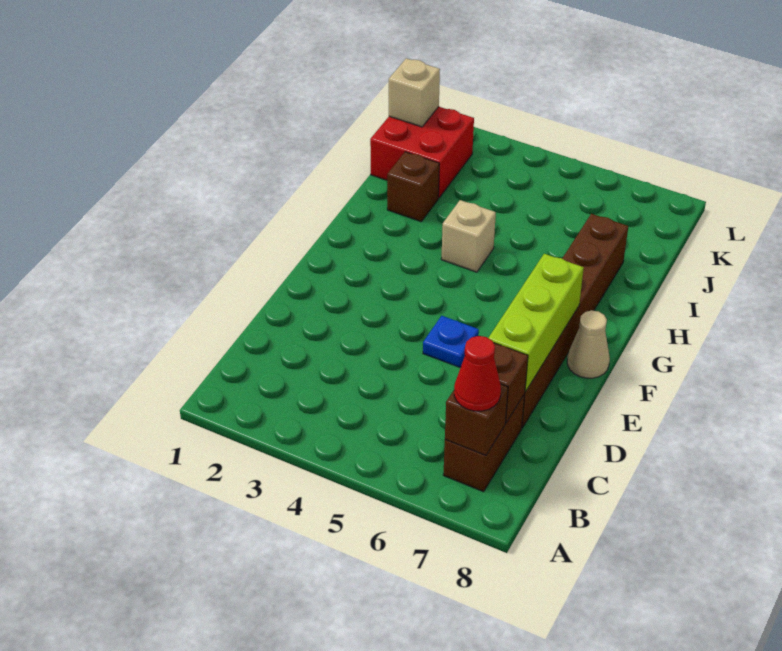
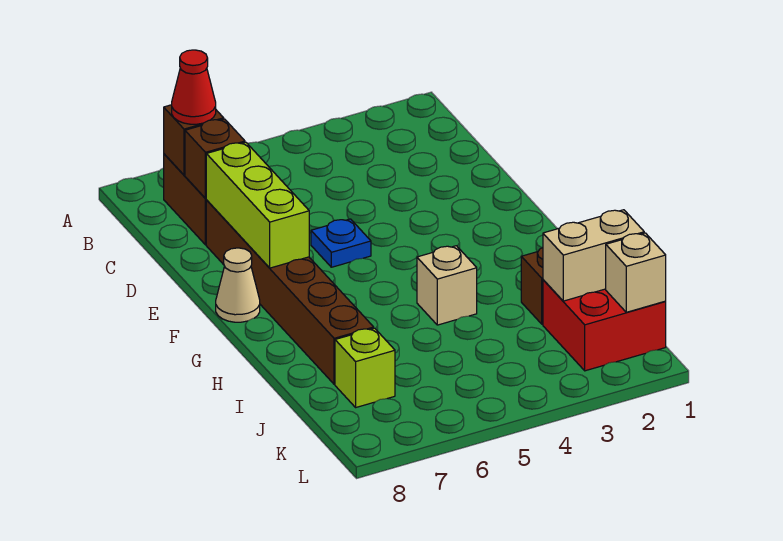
none -> tan brick J1:J2 level 2
none -> lime brick J7 level 1

